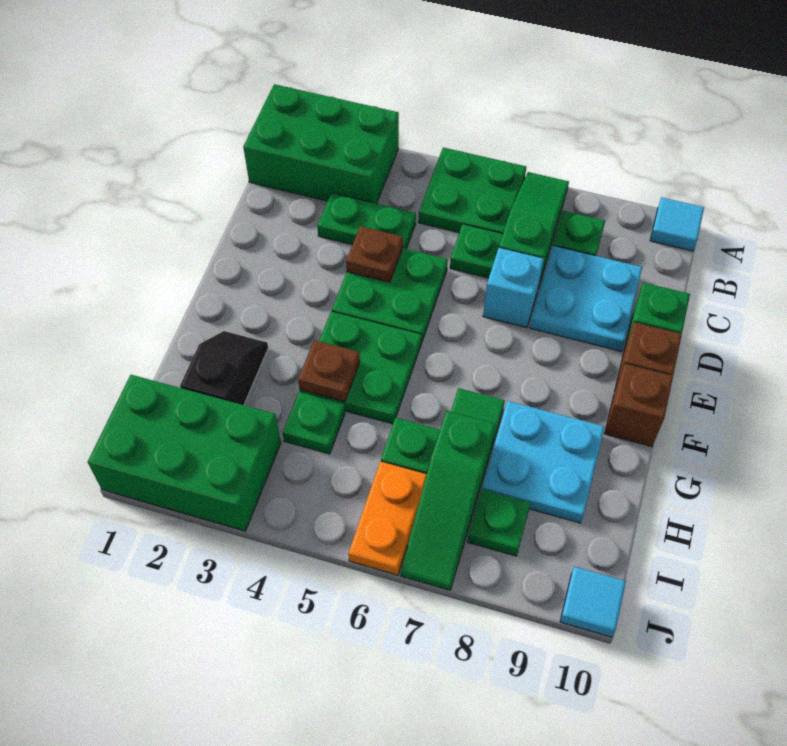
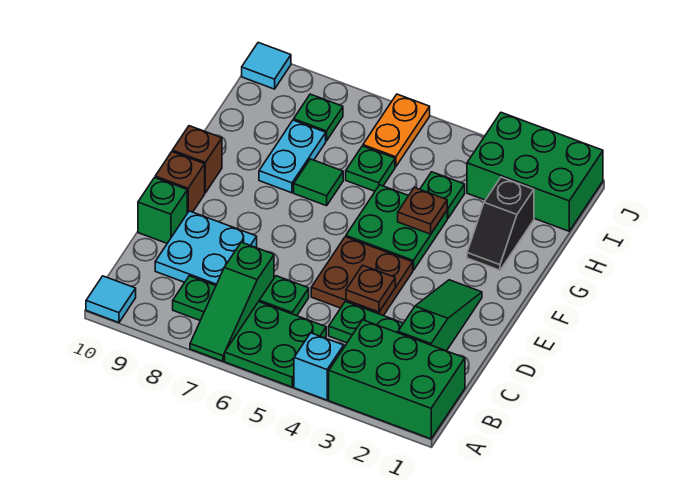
green plate D4:E5 level 1 -> brown plate D4:E5 level 1
cyan brick D7 level 1 -> cyan brick A4 level 1
cyan plate G8:H9 level 1 -> cyan plate G8:H8 level 1
green slope H7:J7 level 1 top H -> green slope C2:E2 level 1 top C

